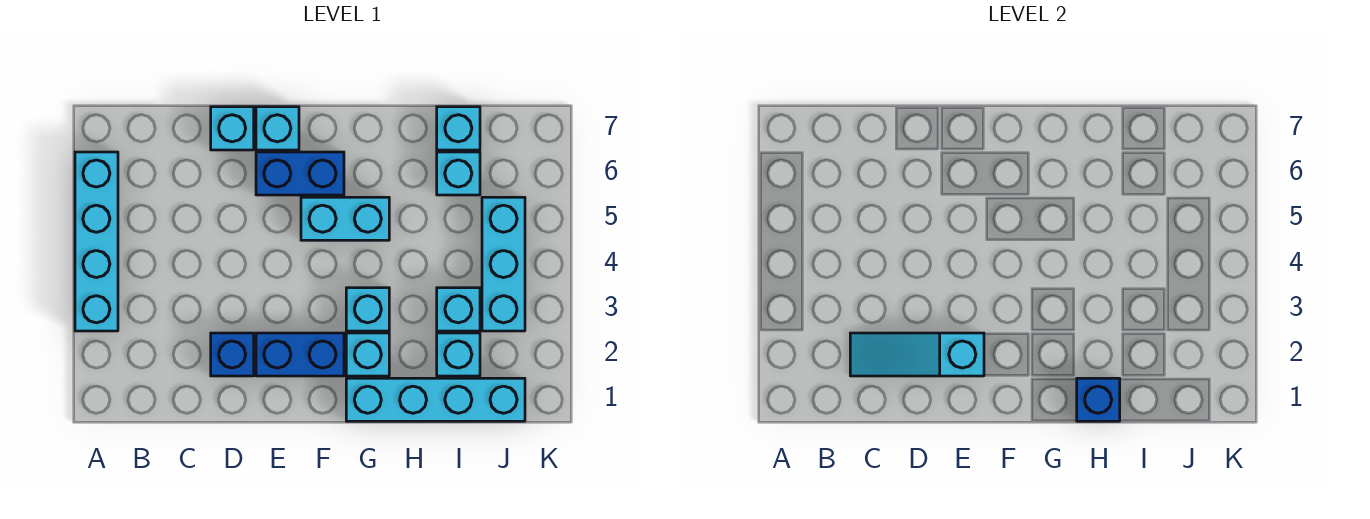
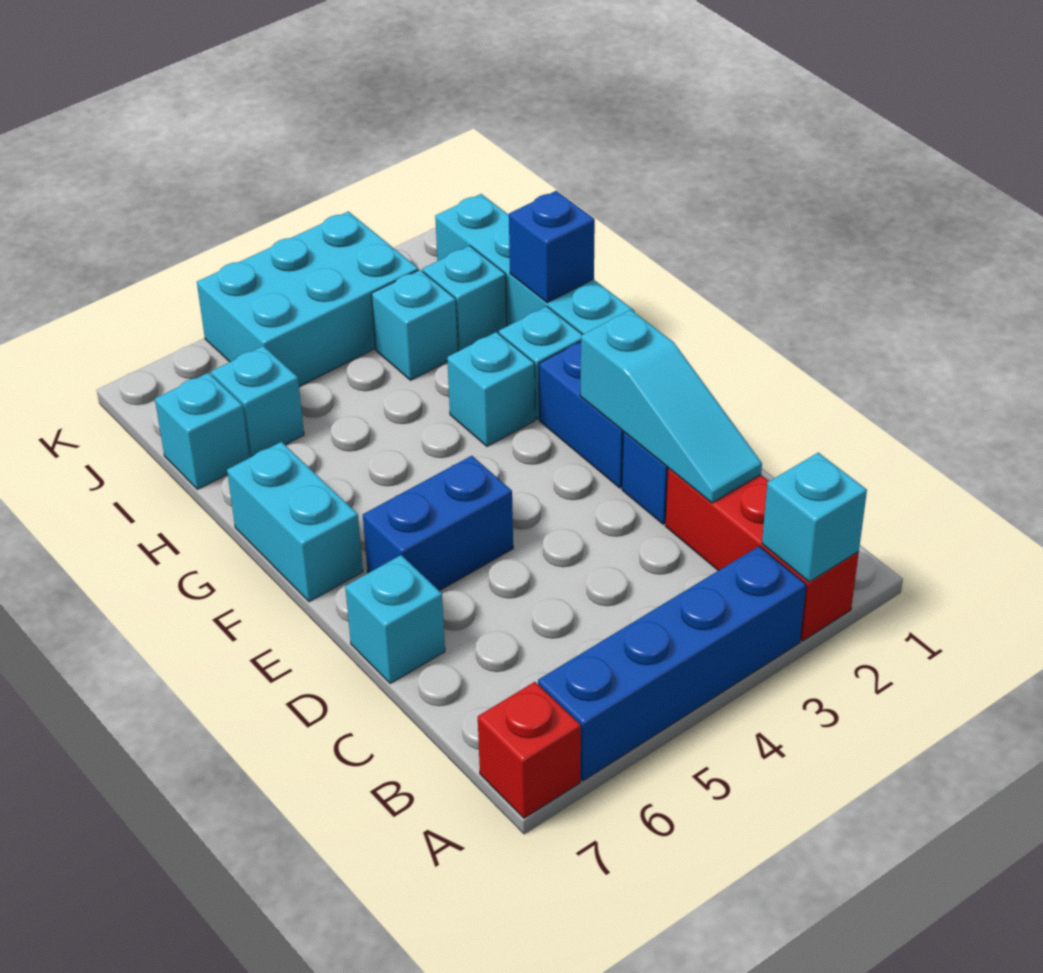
none -> red brick A2:C2 level 1
cyan brick A3:A6 level 1 -> blue brick A3:A6 level 1
none -> red brick A7 level 1
blue brick E6:F6 level 1 -> blue brick E5:E6 level 1
cyan brick E7 level 1 -> cyan brick A2 level 2
cyan brick F5:G5 level 1 -> cyan brick F7:G7 level 1
cyan brick J3:J5 level 1 -> cyan brick J3:K5 level 1

